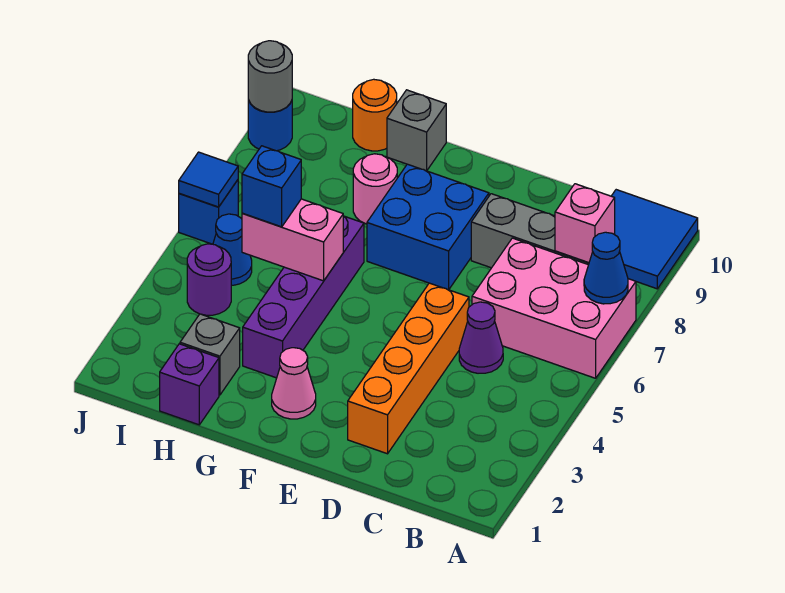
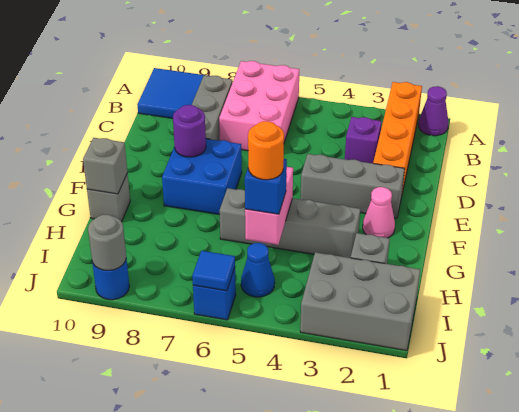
blue cone A7 level 2 -> none
pink brick B8 level 2 -> none
purple cone C5 level 1 -> purple cone A1 level 1
orange brick D2:D5 level 1 -> orange brick A2:D2 level 1
none -> grey brick E2:E4 level 1
purple brick G3:G6 level 1 -> grey brick G3:G6 level 1
pink round brick G8 level 1 -> none
none -> grey brick G10 level 2
purple brick H1 level 1 -> purple brick C3 level 1
orange round brick H10 level 1 -> orange round brick H5 level 4
none -> grey brick I1:J3 level 1
purple round brick I4 level 1 -> purple round brick E8 level 2

